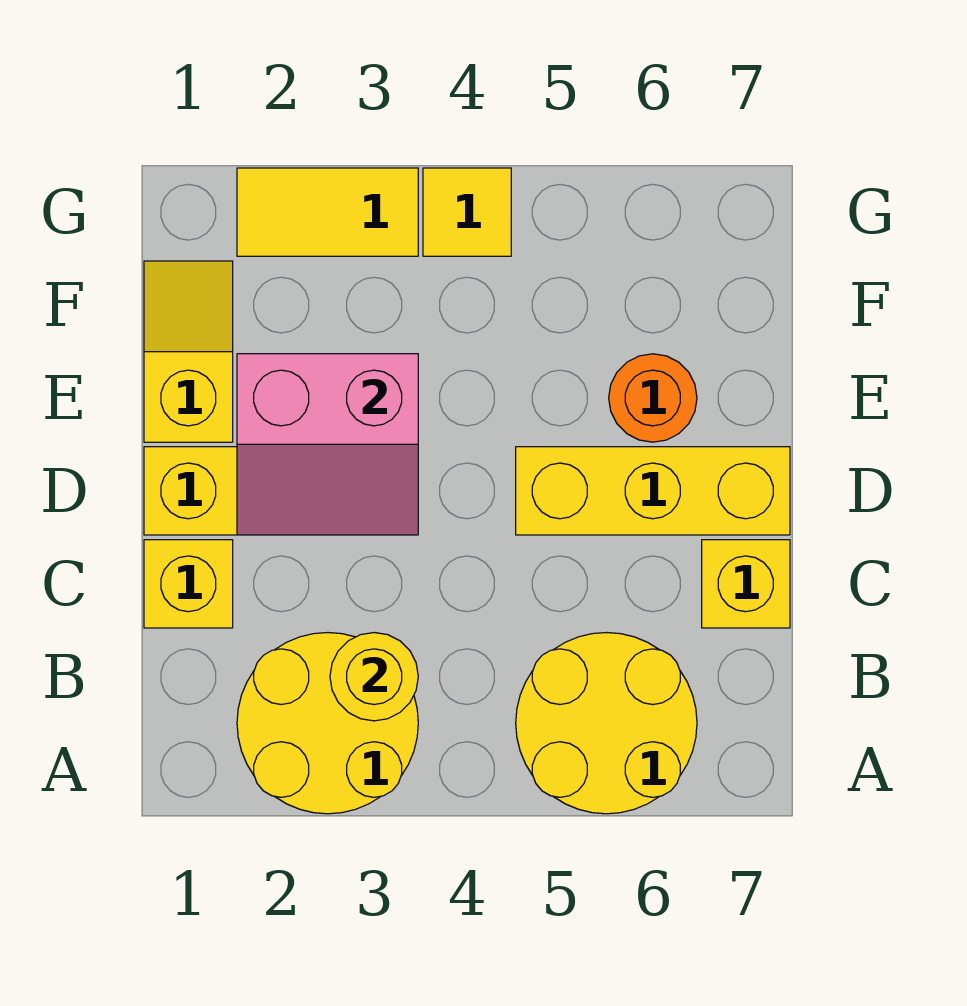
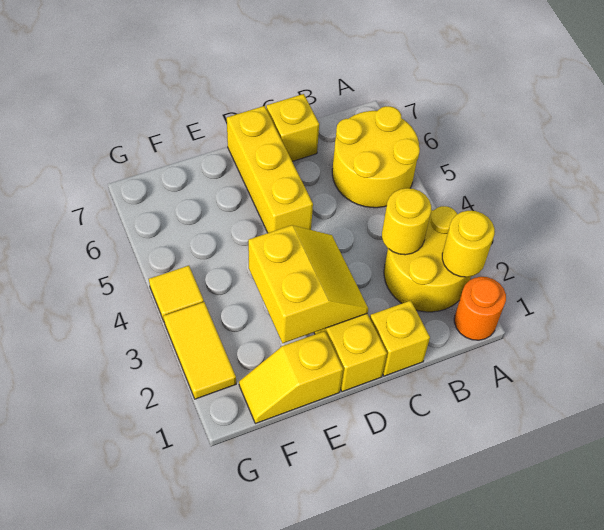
none -> yellow round brick A2 level 2
pink slope D2:E3 level 2 top E -> yellow slope D2:E3 level 2 top E
orange round brick E6 level 1 -> orange round brick A1 level 1

